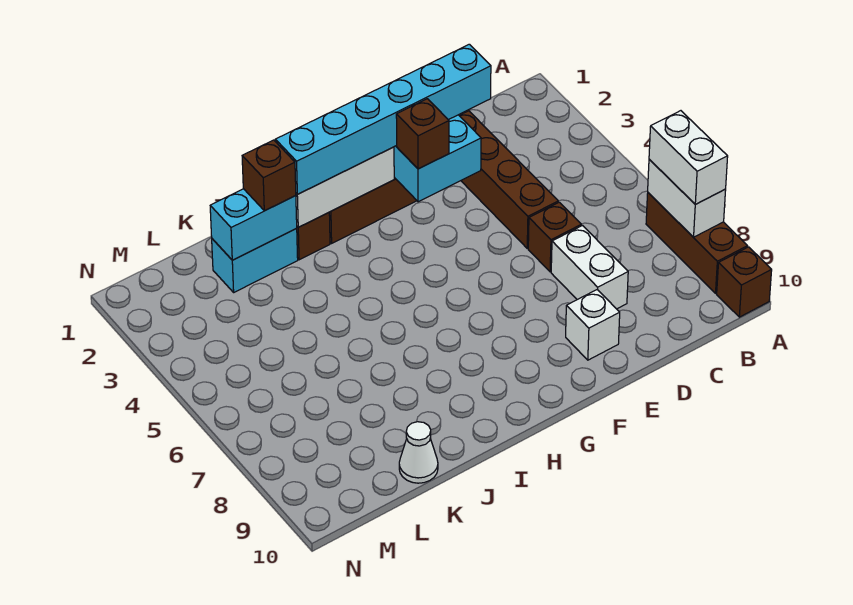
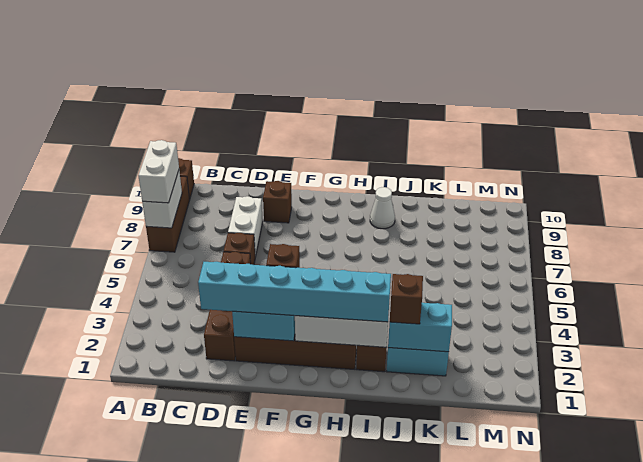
white brick E9 level 1 -> brown brick E9 level 1
white cone K10 level 1 -> white cone I9 level 1

